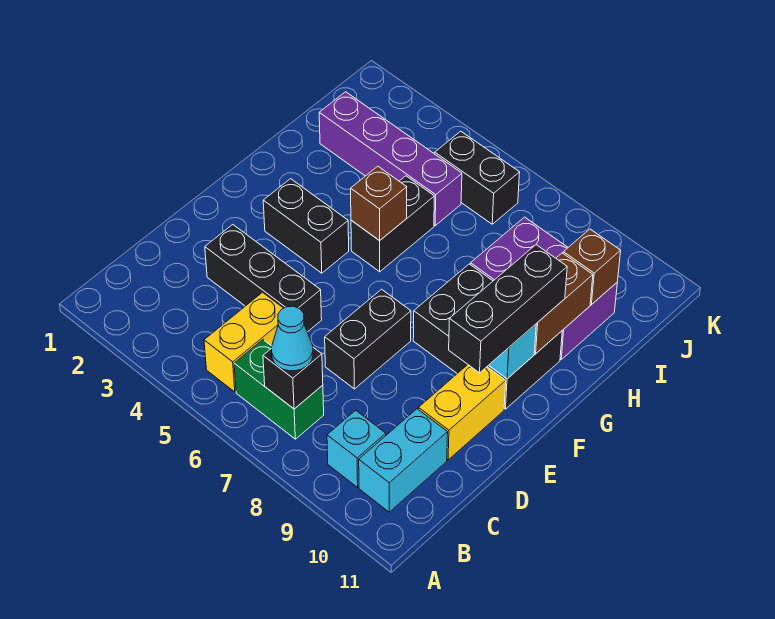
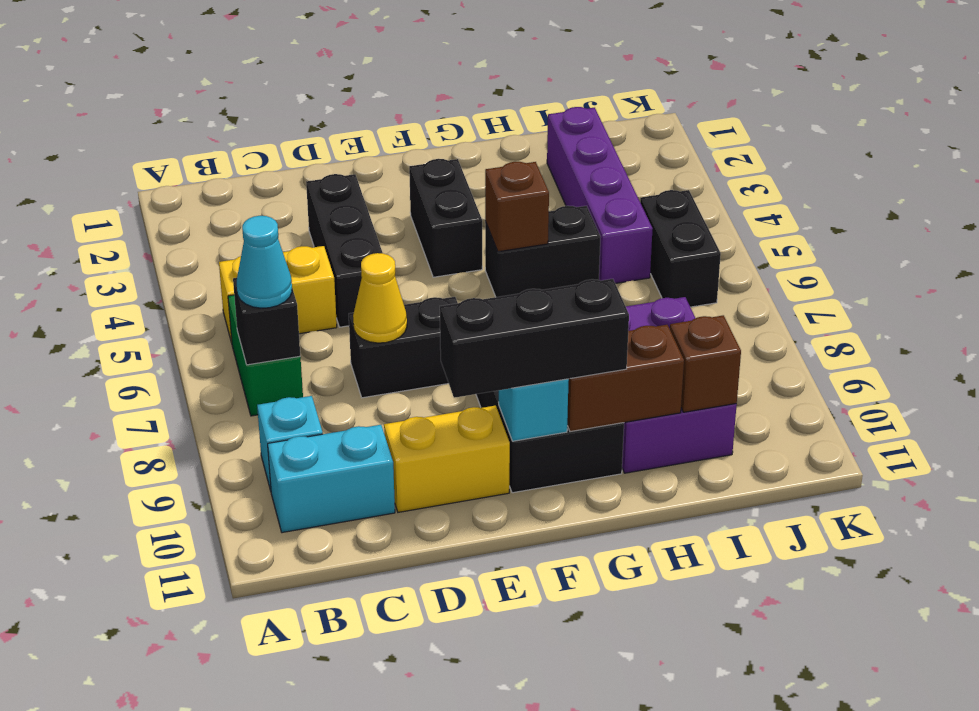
none -> yellow cone D7 level 2

